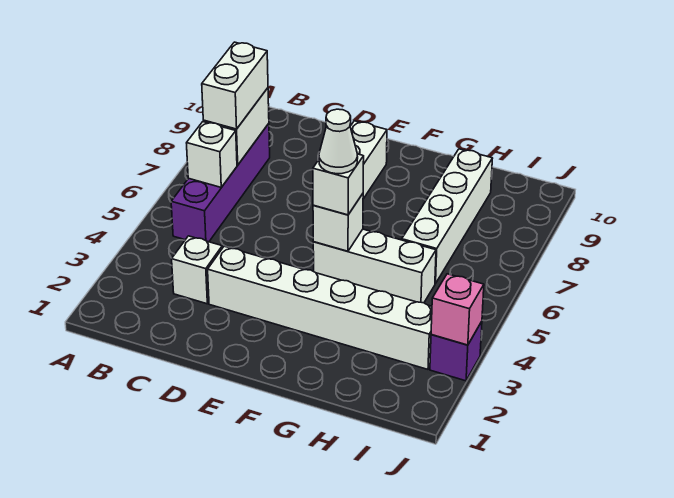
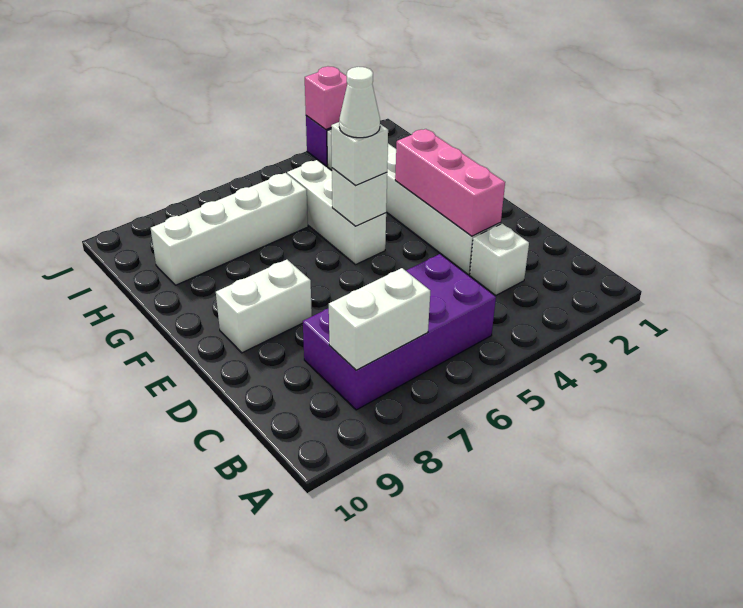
purple brick B5:B8 level 1 -> purple brick B5:C8 level 1
white brick B6 level 2 -> none
white brick B7:B8 level 3 -> none
none -> pink brick D3:F3 level 2

